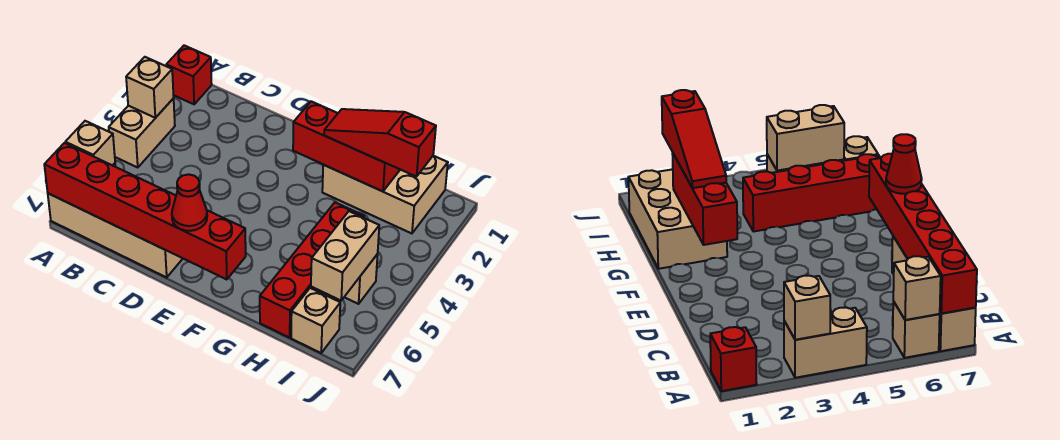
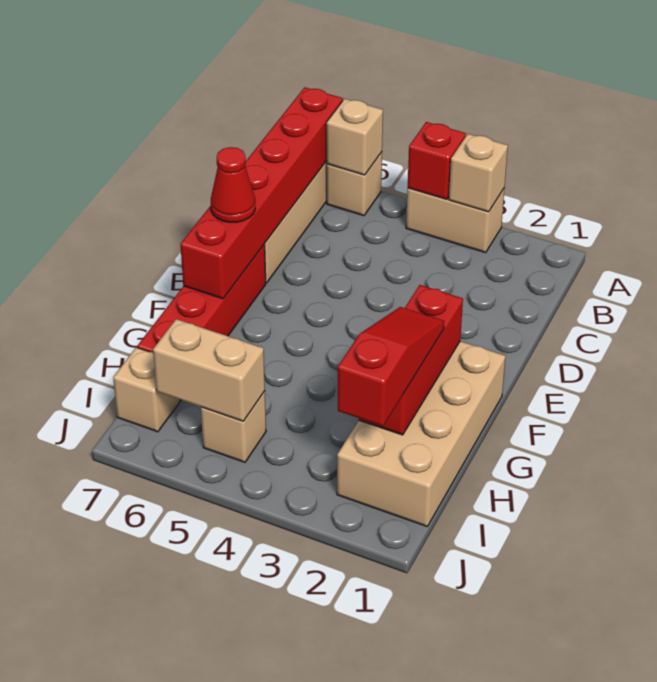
red brick A1 level 1 -> red brick A4 level 2
tan brick G1:I2 level 1 -> tan brick F1:I2 level 1
red brick H4:H7 level 1 -> red brick E7:H7 level 1

